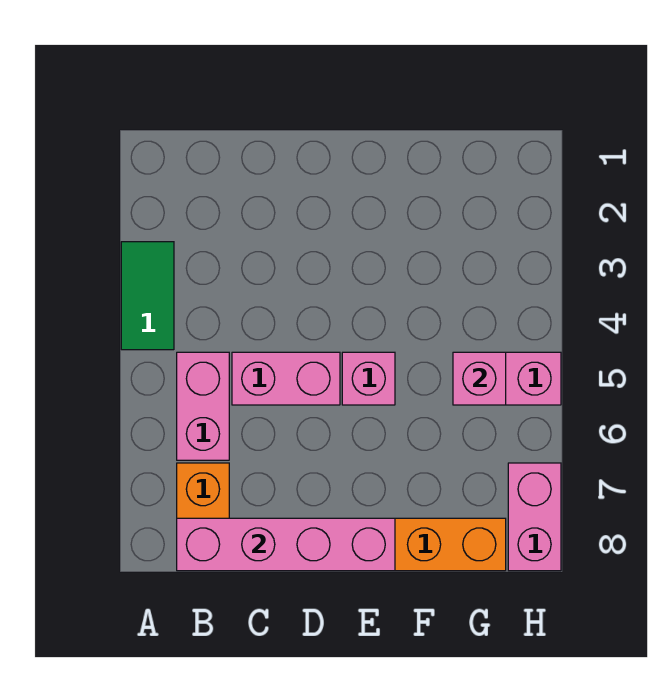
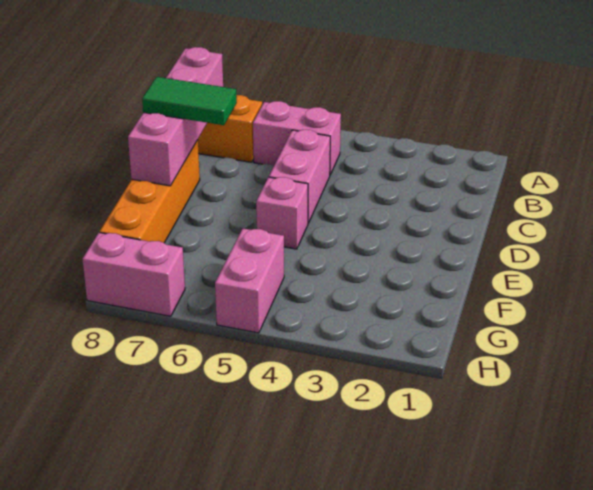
green tile A3:A4 level 1 -> green tile D7:D8 level 3
pink brick G5 level 2 -> none

